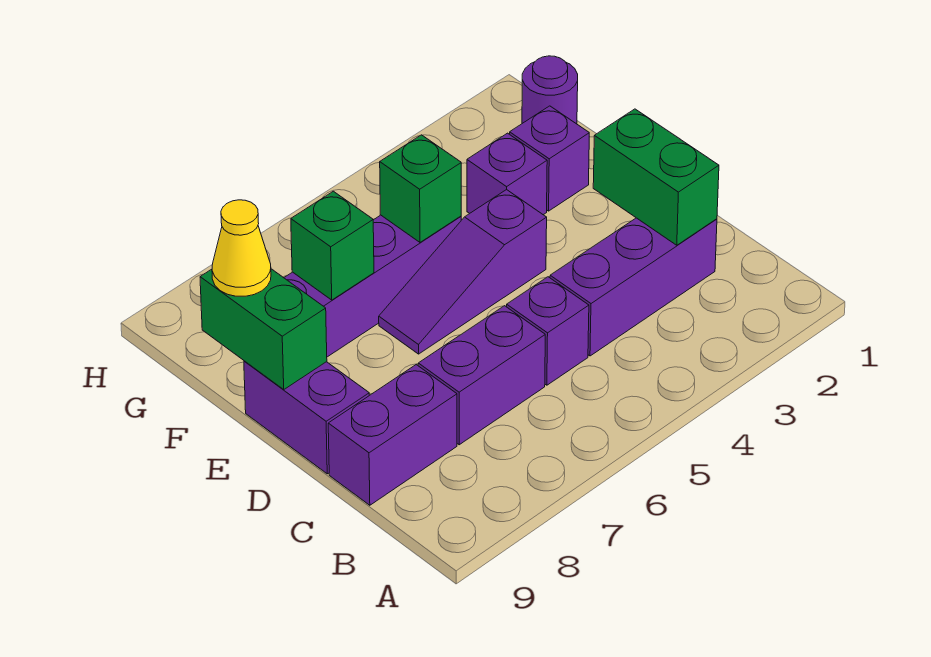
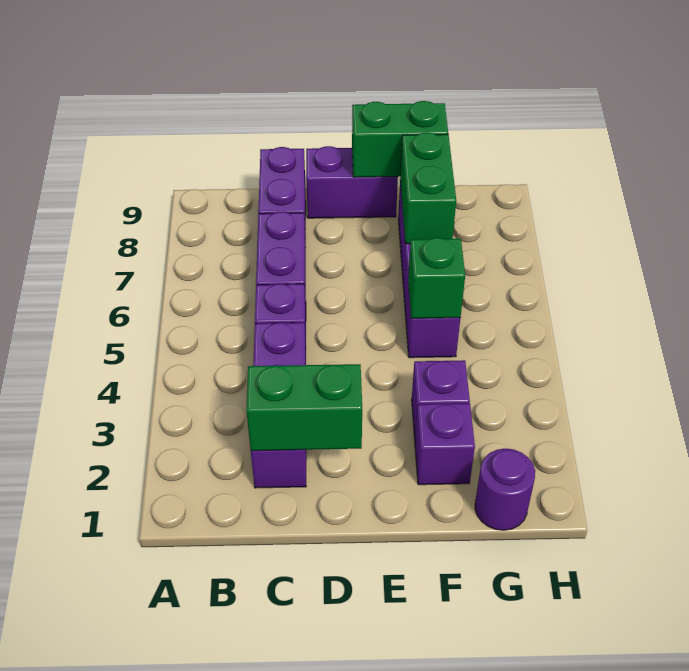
purple slope E4:E6 level 1 top 4 -> none
green brick F7 level 2 -> green brick F7:F8 level 2
yellow cone F9 level 3 -> none

